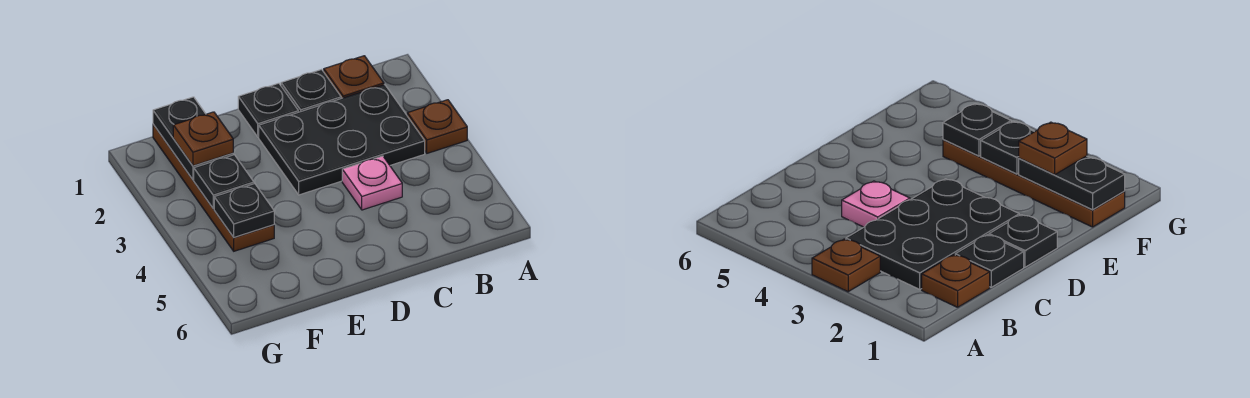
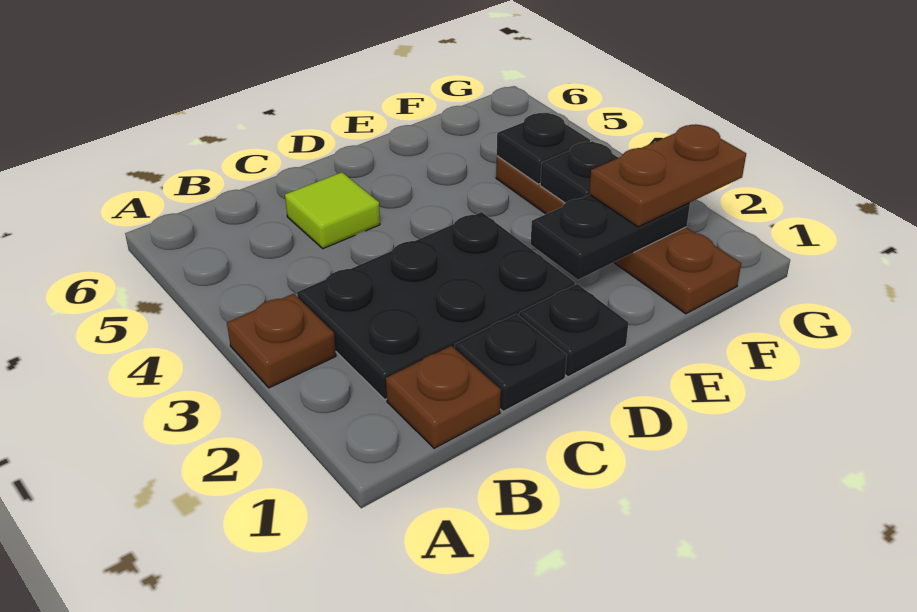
pink plate C4 level 1 -> none
none -> lime tile C5 level 1
black plate F1:F2 level 2 -> black plate E2:F2 level 2
brown plate F2 level 3 -> brown plate F2:G2 level 3

